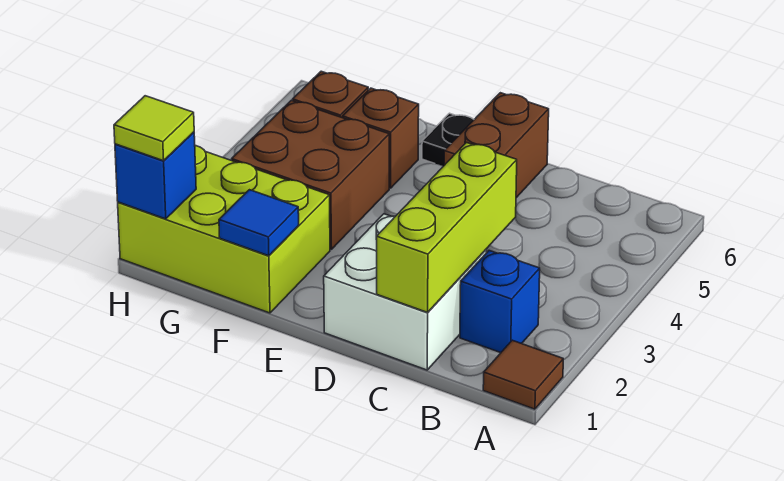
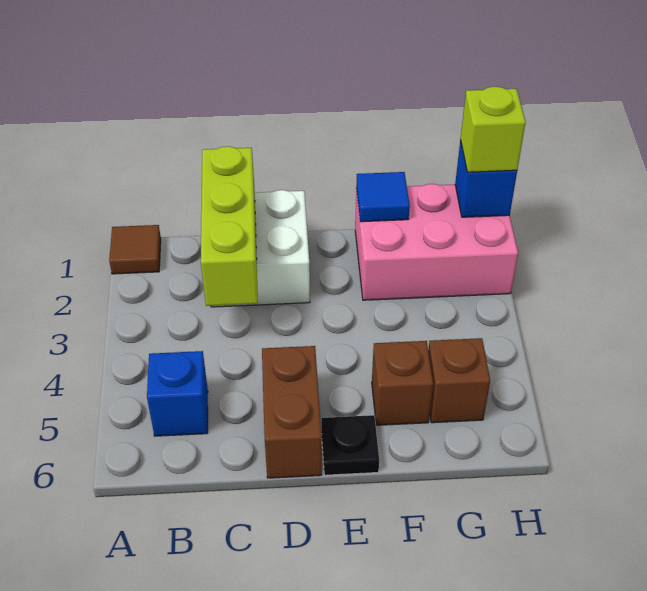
blue brick B2 level 1 -> blue brick B5 level 1
lime brick F1:H2 level 1 -> pink brick F1:H2 level 1
brown brick F3:G4 level 1 -> none
lime tile H1 level 3 -> lime brick H1 level 3

